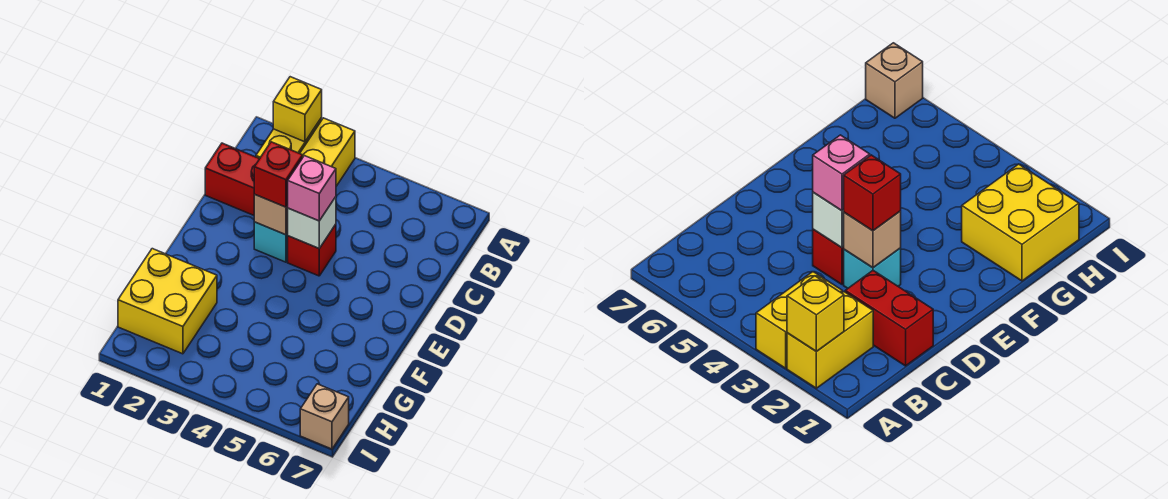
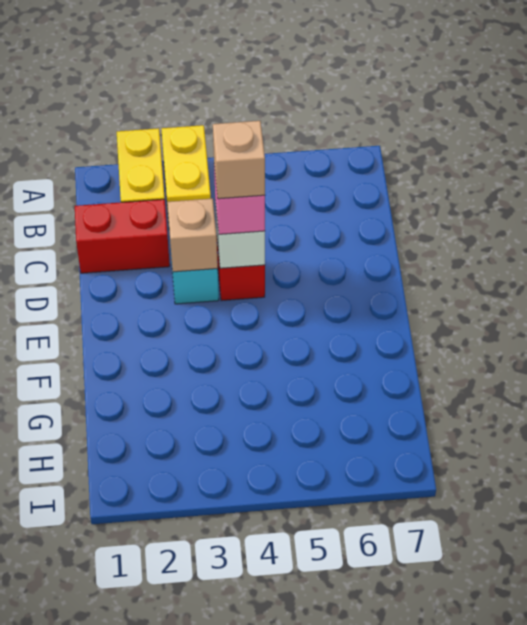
yellow brick A2 level 2 -> none
red brick D3 level 3 -> none
yellow brick G1:H2 level 1 -> none
tan brick I7 level 1 -> tan brick D4 level 4

